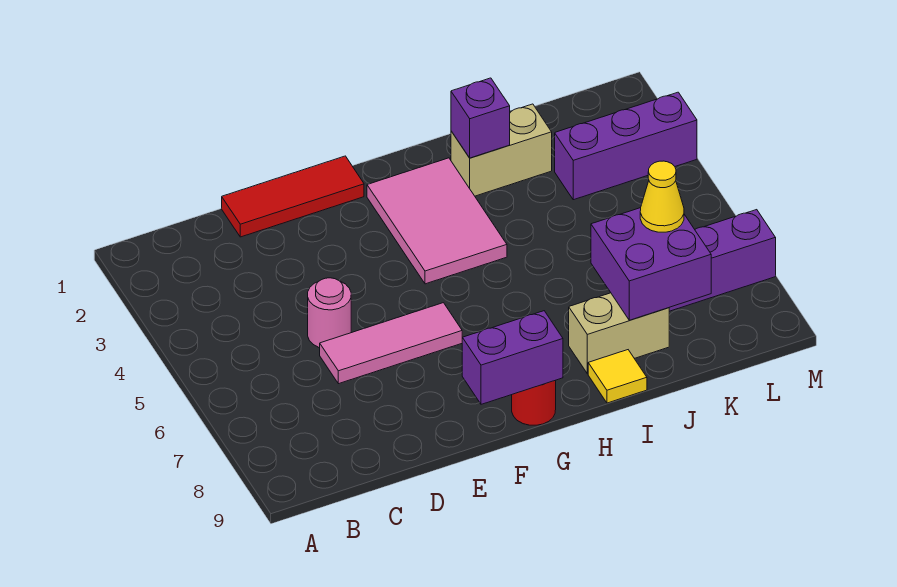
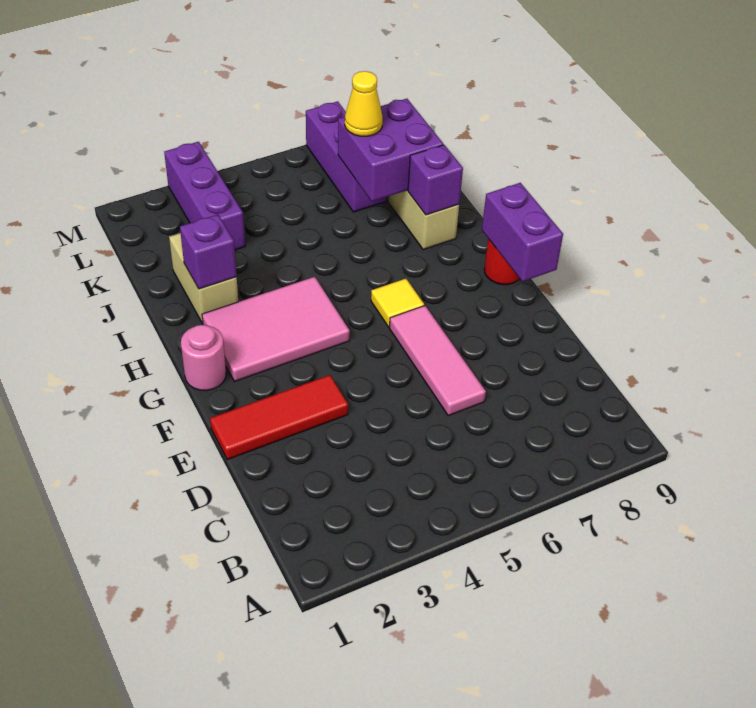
red tile D1:F1 level 1 -> red tile E1:E3 level 1
pink round brick D5 level 1 -> pink round brick G1 level 1
none -> purple brick I8 level 2
yellow tile I9 level 1 -> yellow tile G6 level 1

